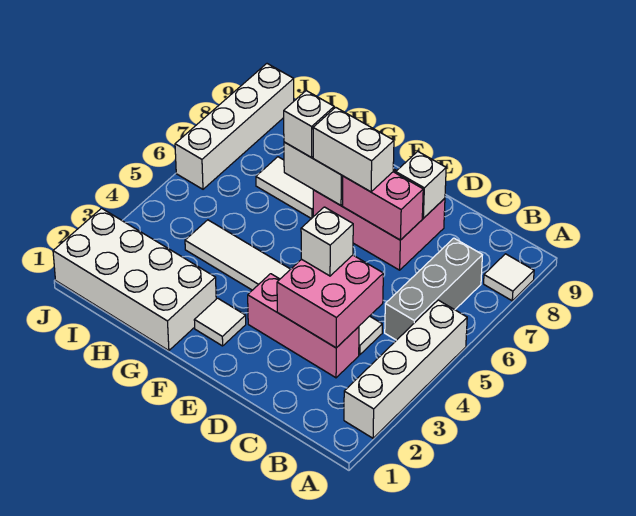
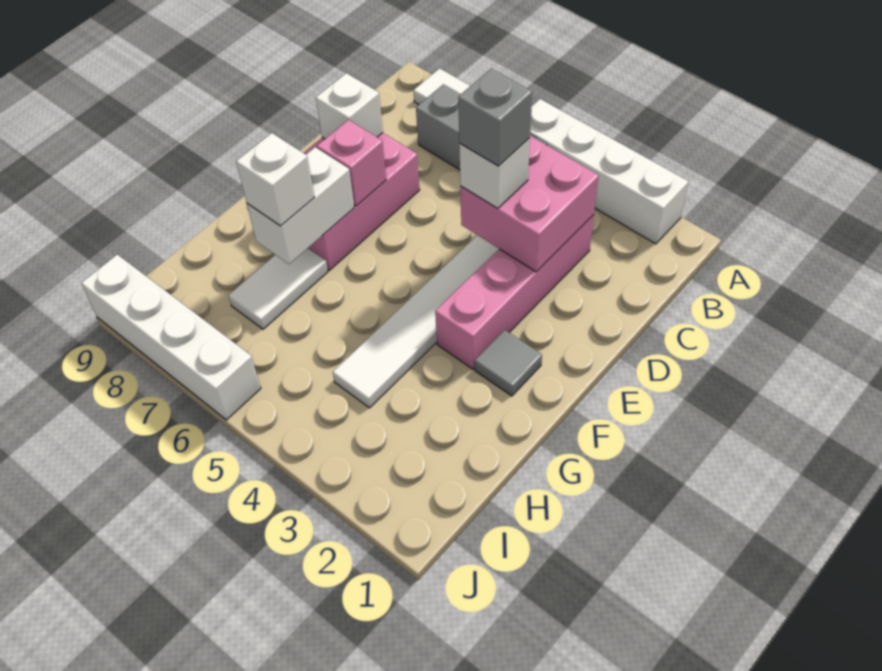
pink brick C3:E3 level 1 -> pink brick C3:F3 level 1
none -> grey brick D4 level 4
pink brick D7:E7 level 2 -> pink brick E7 level 2
white brick E7:F7 level 3 -> none
white tile F2 level 1 -> grey tile F2 level 1
white brick G1:J2 level 1 -> none

